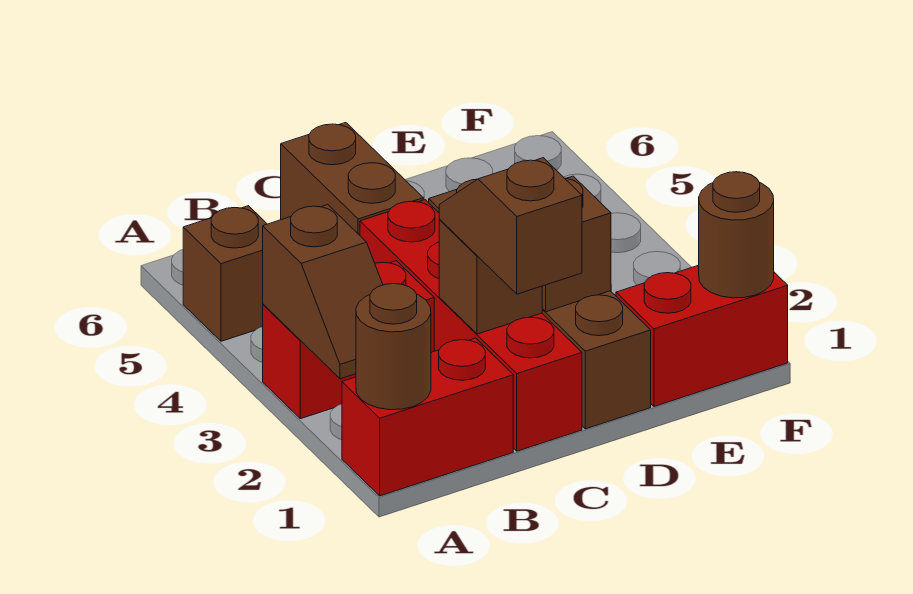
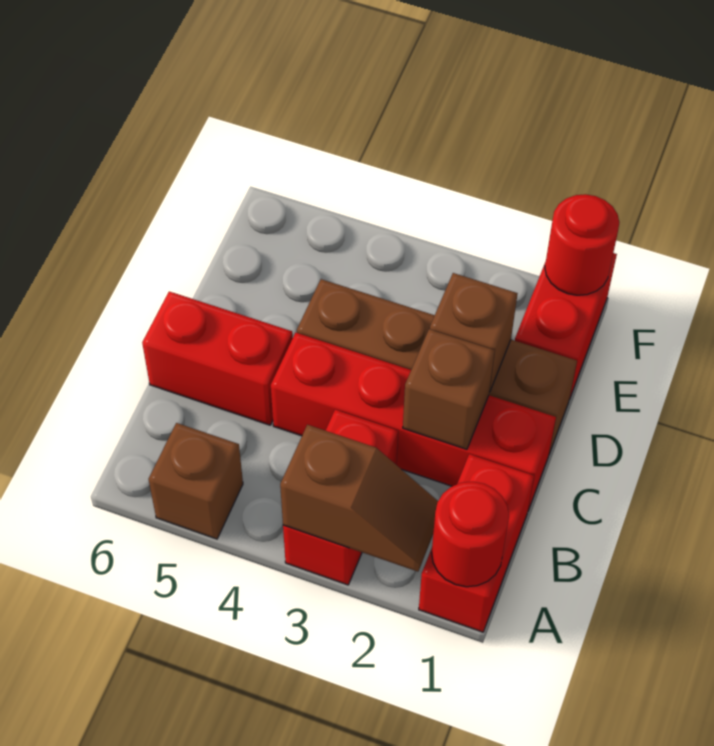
brown round brick A1 level 2 -> red round brick A1 level 2
brown slope C1:C2 level 3 top 1 -> none
brown brick C5:C6 level 1 -> red brick C5:C6 level 1
brown round brick F1 level 2 -> red round brick F1 level 2

